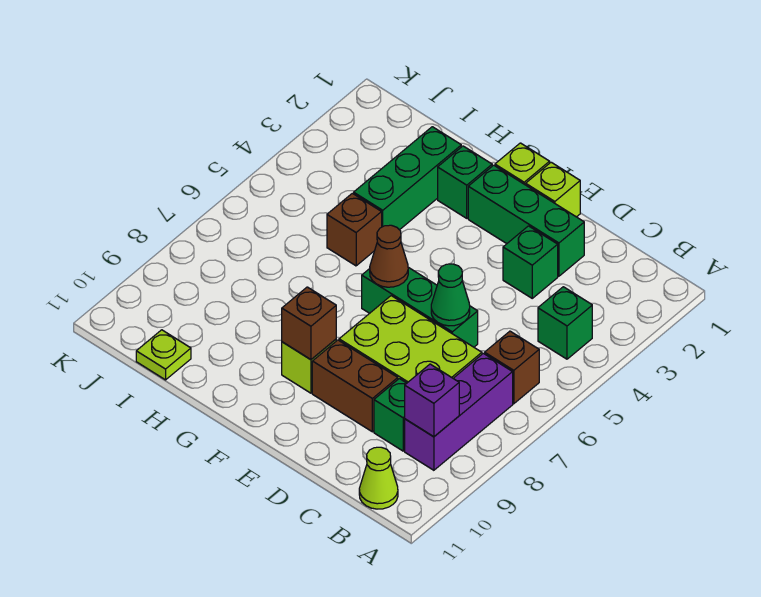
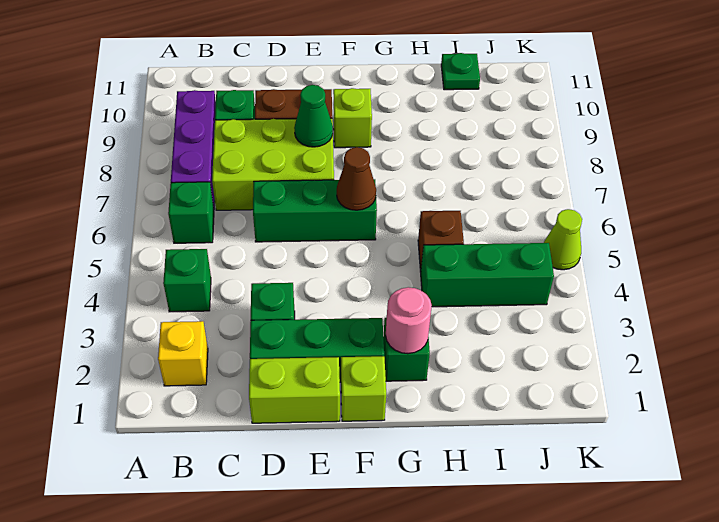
none -> yellow brick B2 level 1
brown brick B6 level 1 -> green brick B6 level 1
purple brick B9 level 2 -> none
lime cone B11 level 1 -> lime cone K5 level 1
green cone D6 level 2 -> green cone E8 level 2
lime brick E1 level 1 -> lime brick D1:E1 level 1
brown brick F9 level 2 -> none
none -> pink round brick G2 level 2
green brick H2:H4 level 1 -> green brick H4:J4 level 1
lime plate I11 level 1 -> green plate I11 level 1

